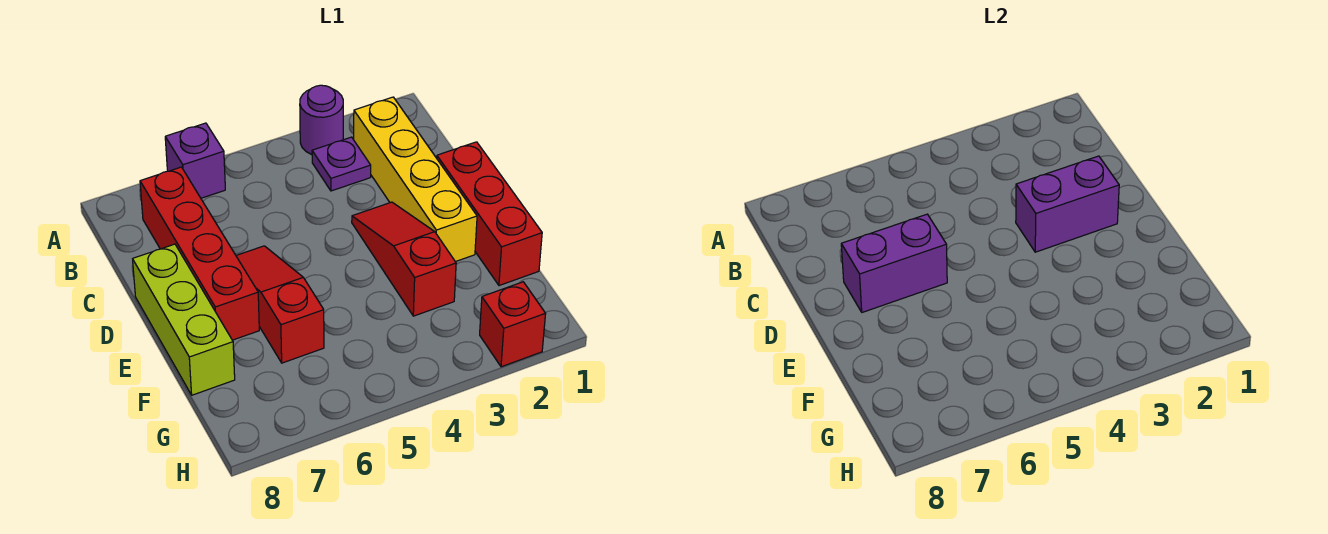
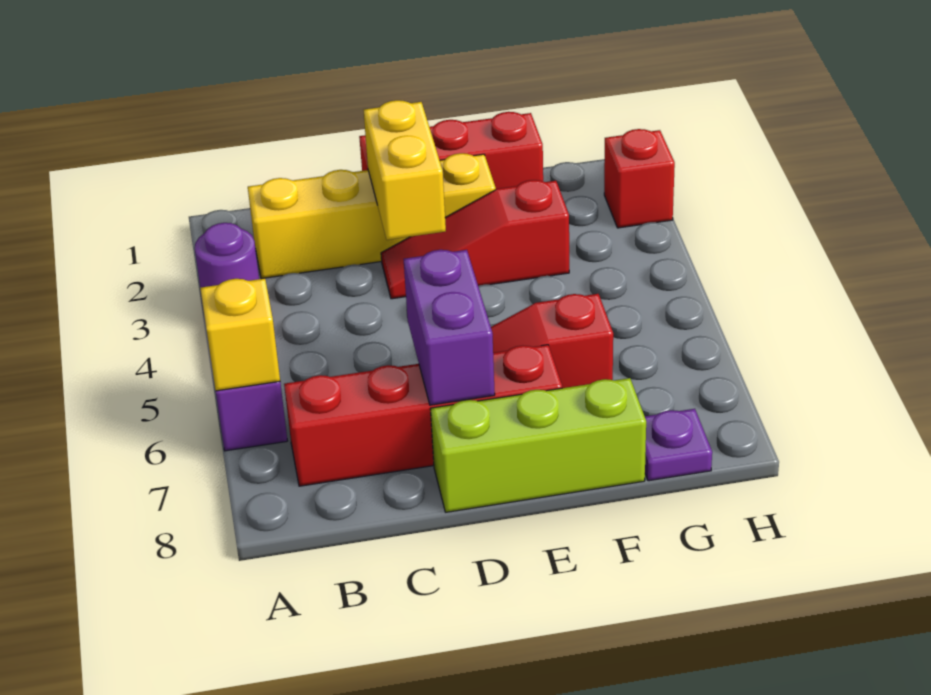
none -> yellow brick A6 level 2
purple plate B3 level 1 -> purple plate G8 level 1
purple brick D2:D3 level 2 -> yellow brick D2:D3 level 2

